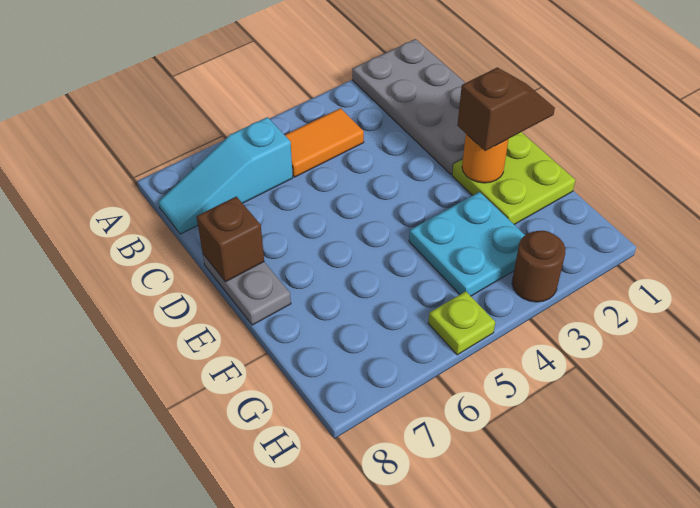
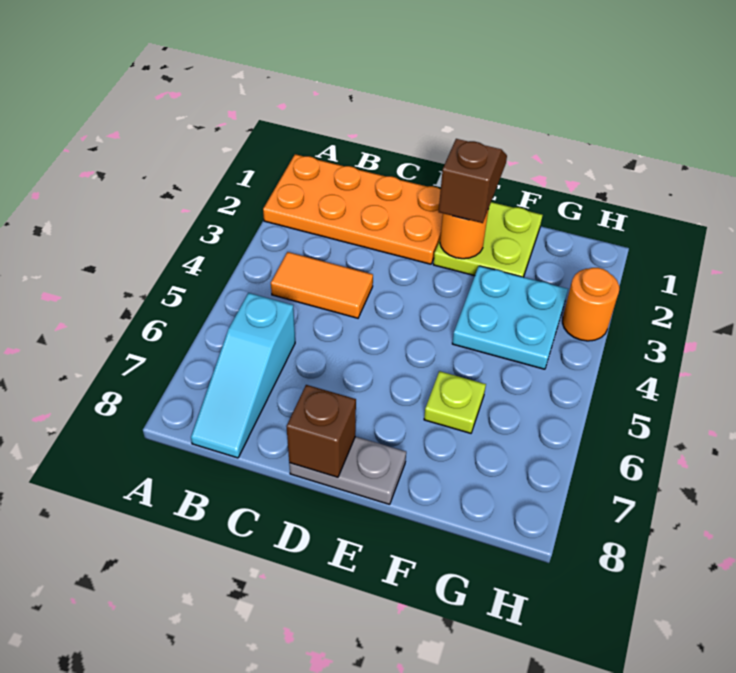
grey plate A1:D2 level 1 -> orange plate A1:D2 level 1
orange tile B4:B5 level 1 -> orange tile B4:C4 level 1
brown round brick H3 level 1 -> orange round brick H3 level 1
lime plate H5 level 1 -> lime plate F6 level 1

